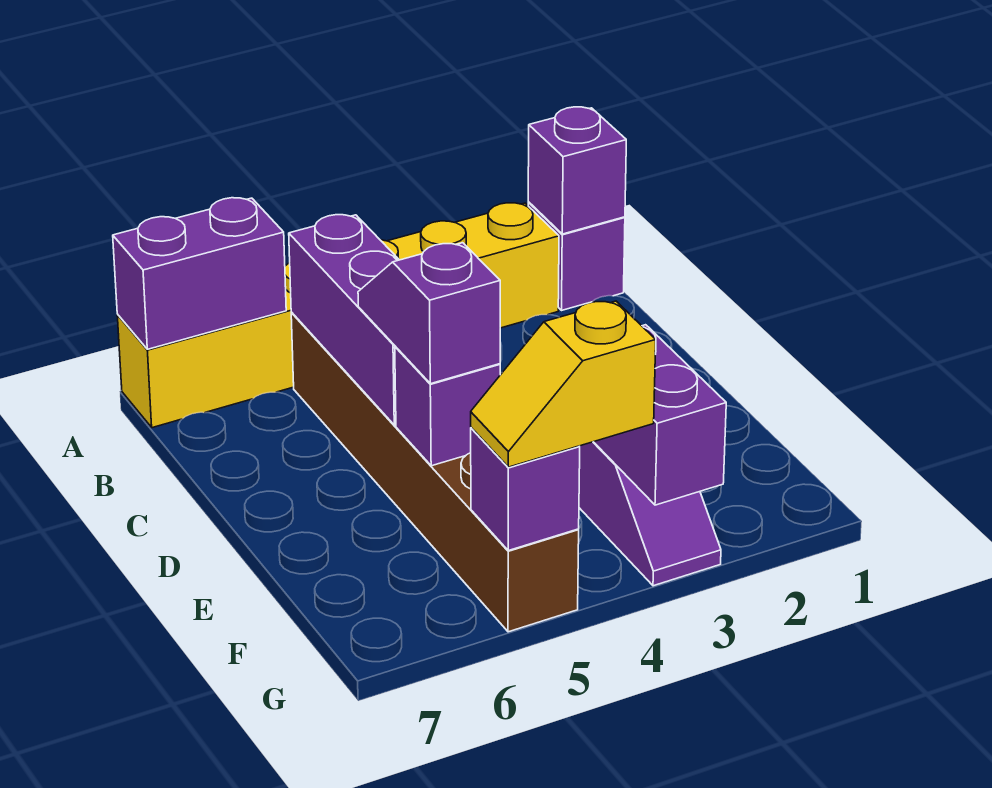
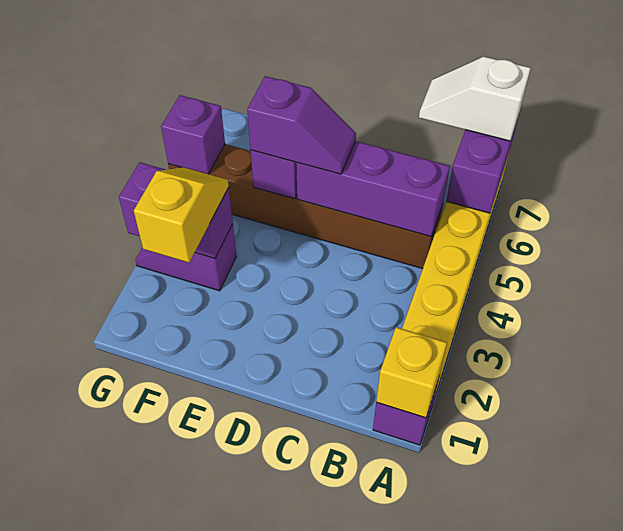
purple brick A1 level 2 -> yellow brick A1 level 2
none -> white slope A7:B7 level 3 top A
yellow slope G4:G5 level 3 top 4 -> yellow slope F2:F3 level 3 top 2

